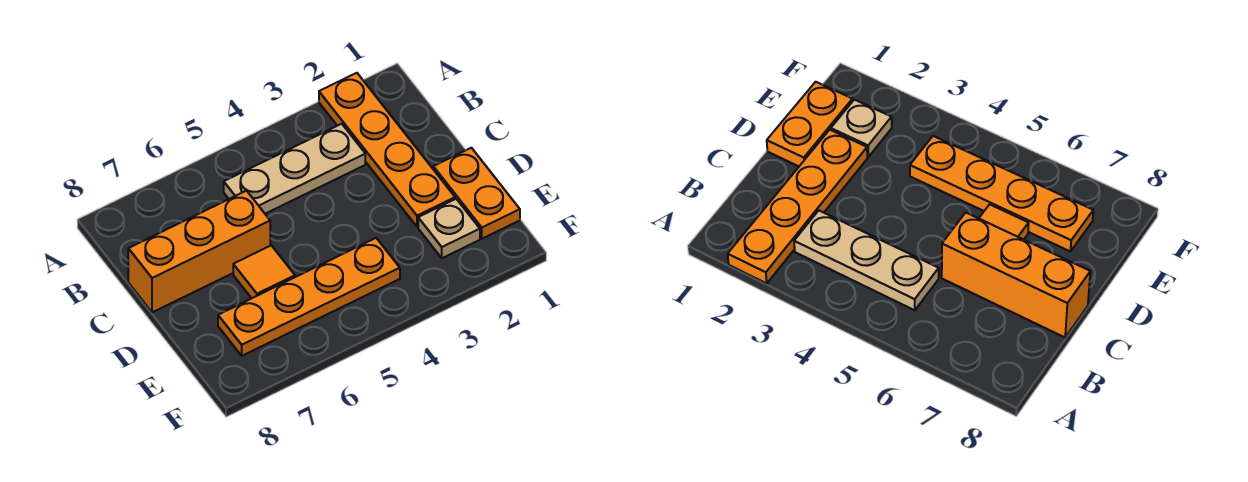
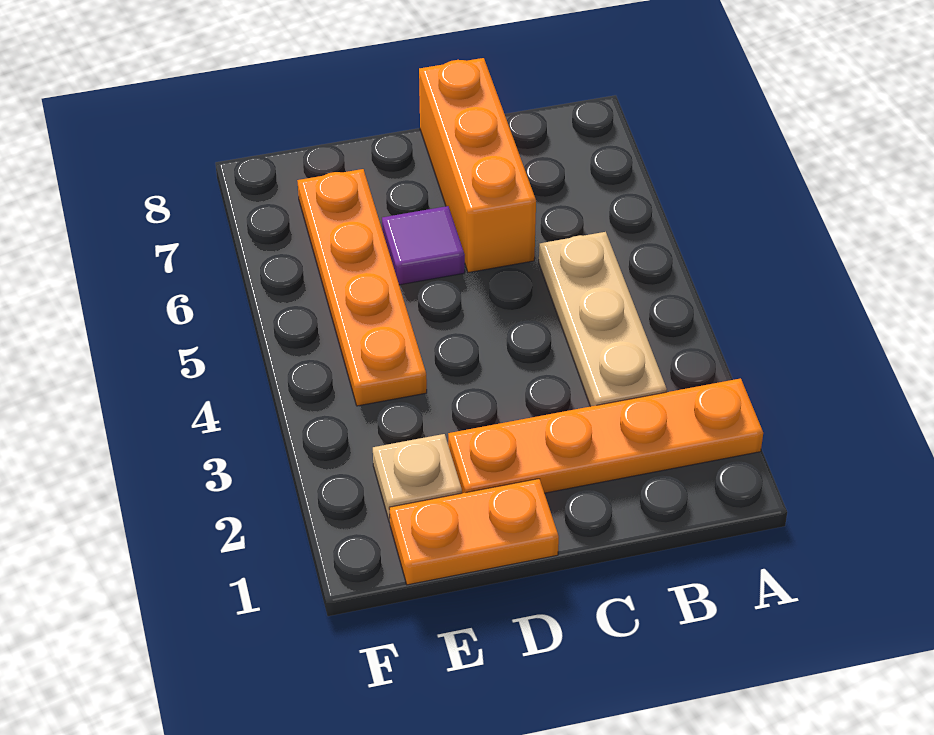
orange tile D6 level 1 -> purple tile D6 level 1

